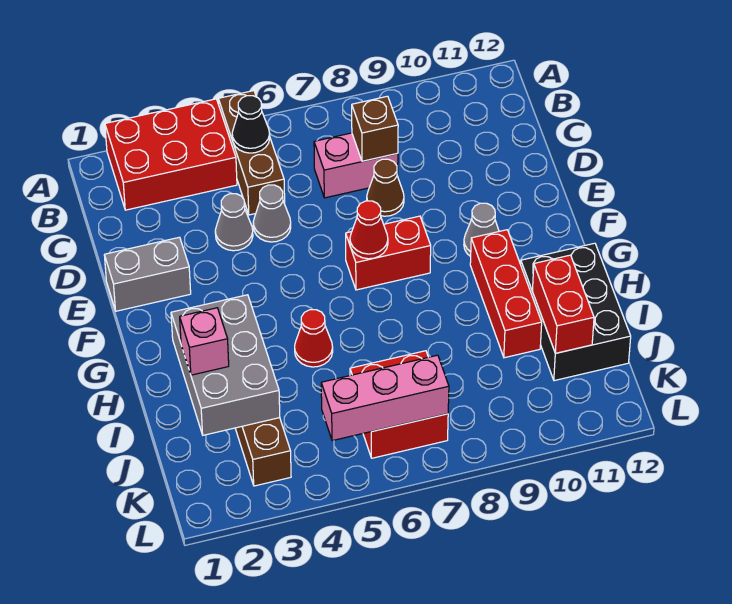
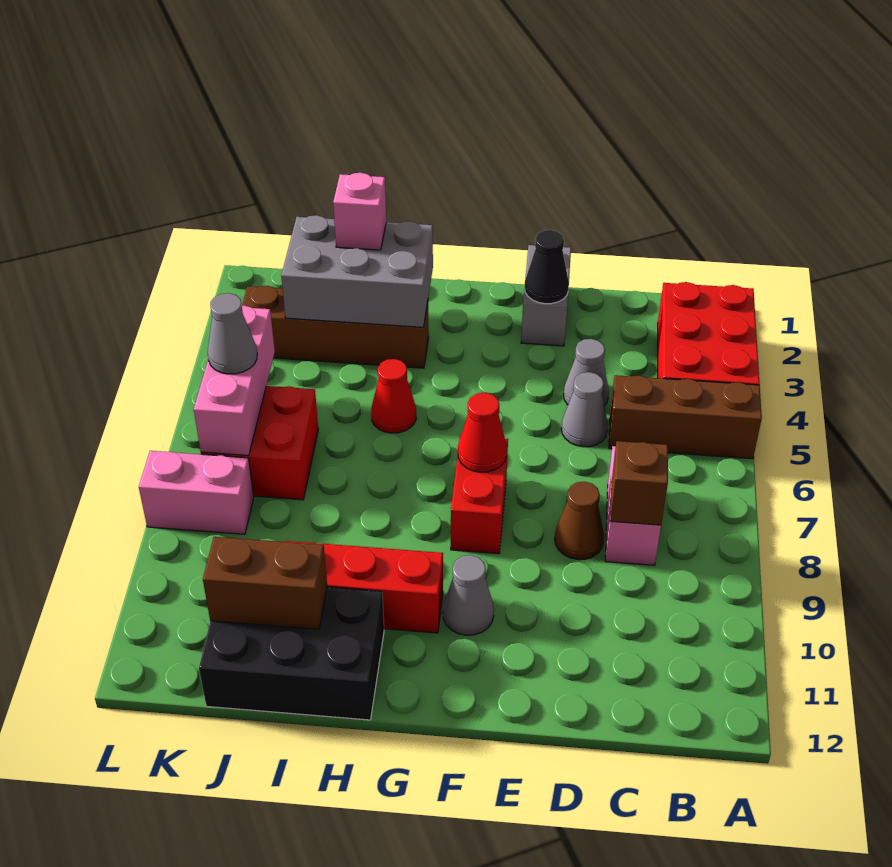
black cone B5 level 2 -> black cone E2 level 2
red brick I11:J11 level 2 -> brown brick I11:J11 level 2
none -> grey cone K6 level 3
none -> pink brick K8:L8 level 1

